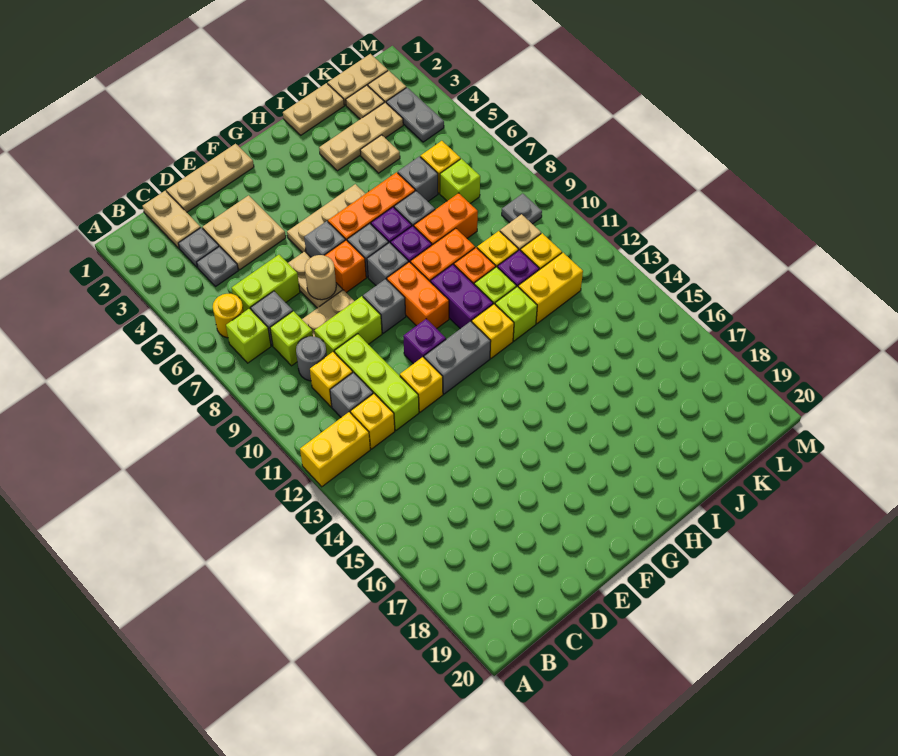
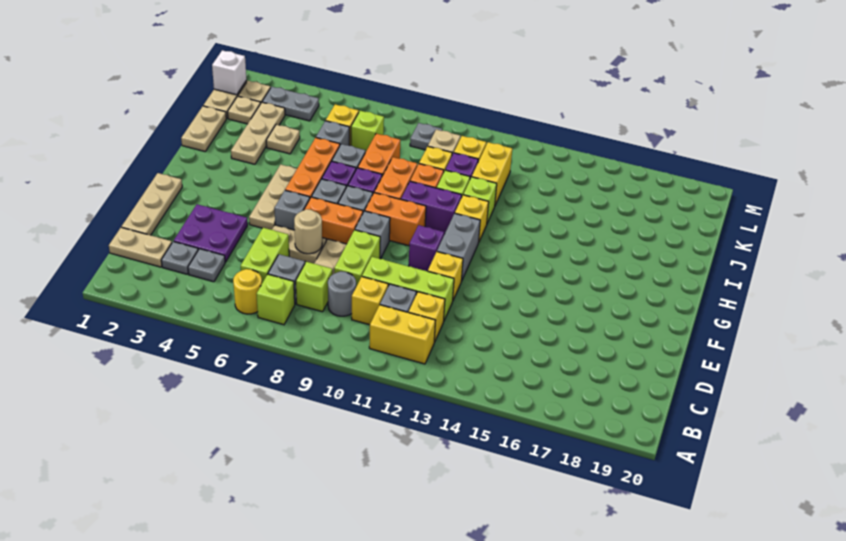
yellow brick A12:B12 level 1 -> yellow brick B11:B12 level 1
tan plate D3:E4 level 1 -> purple plate D3:E4 level 1
orange brick F7 level 1 -> orange brick F7:F8 level 1
none -> white brick L1 level 2

